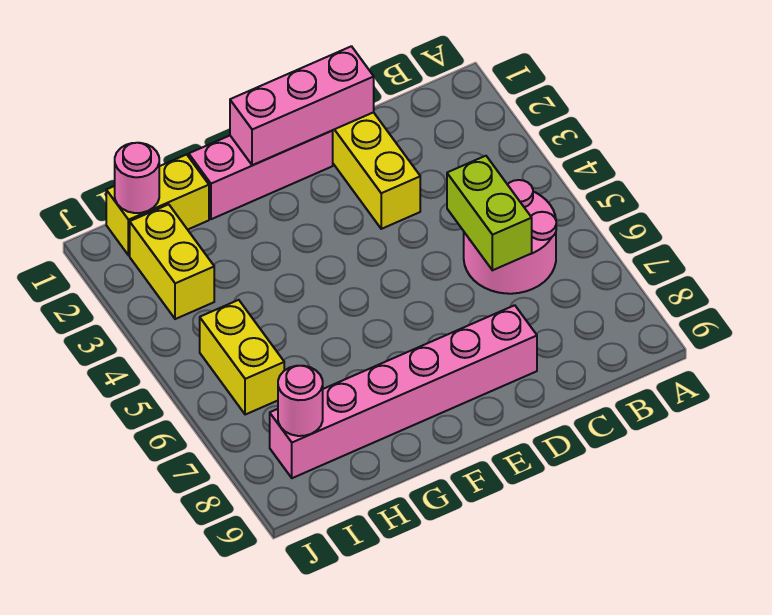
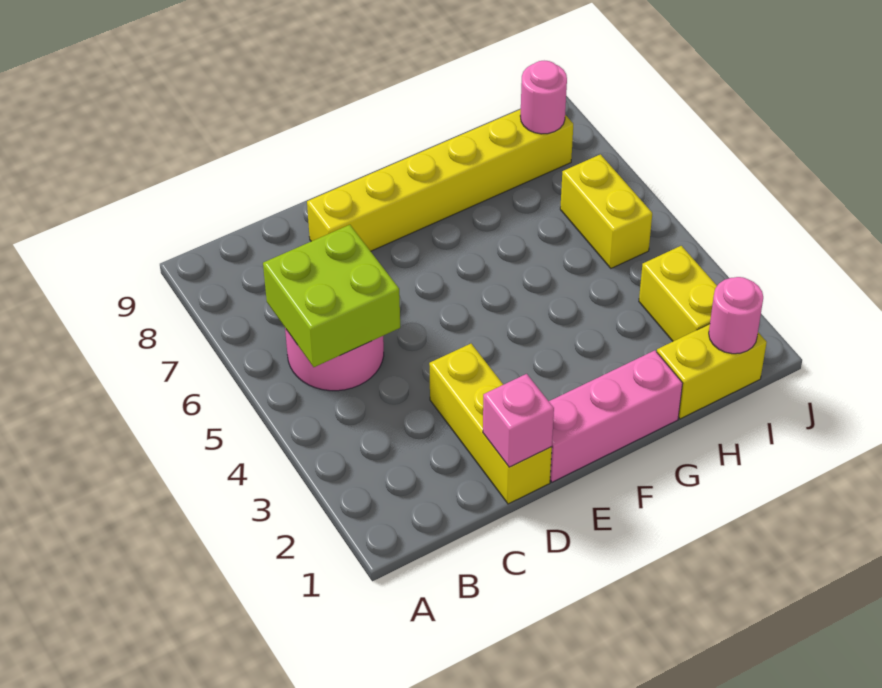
lime brick C5:C6 level 2 -> lime brick B5:C6 level 2
pink brick D1:F1 level 2 -> pink brick D1 level 2
pink brick D8:I8 level 1 -> yellow brick D8:I8 level 1

